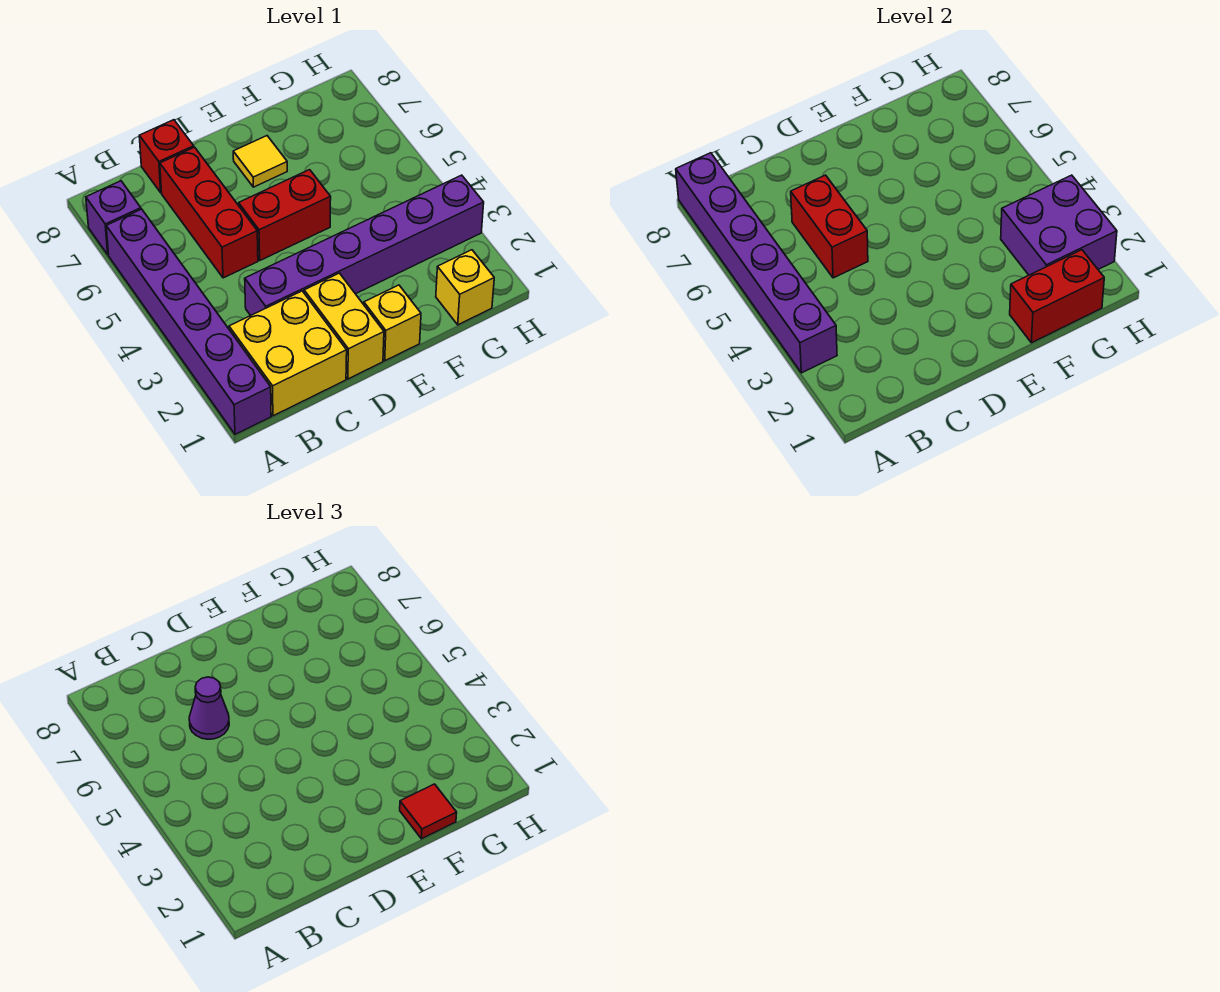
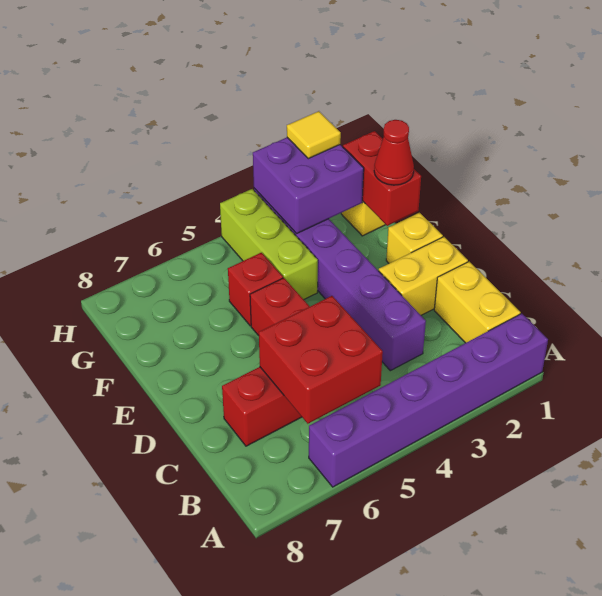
purple brick A3:A8 level 2 -> none
purple brick A7 level 1 -> none
yellow brick B1:C2 level 1 -> yellow brick B1:C1 level 1
red brick C5:C6 level 2 -> red brick B5:C6 level 2
purple cone C6 level 3 -> none
red brick C8 level 1 -> red brick F5 level 1
yellow tile E7 level 1 -> yellow tile H2 level 3
red tile F1 level 3 -> red cone F1 level 3
none -> lime brick F4:H4 level 1

